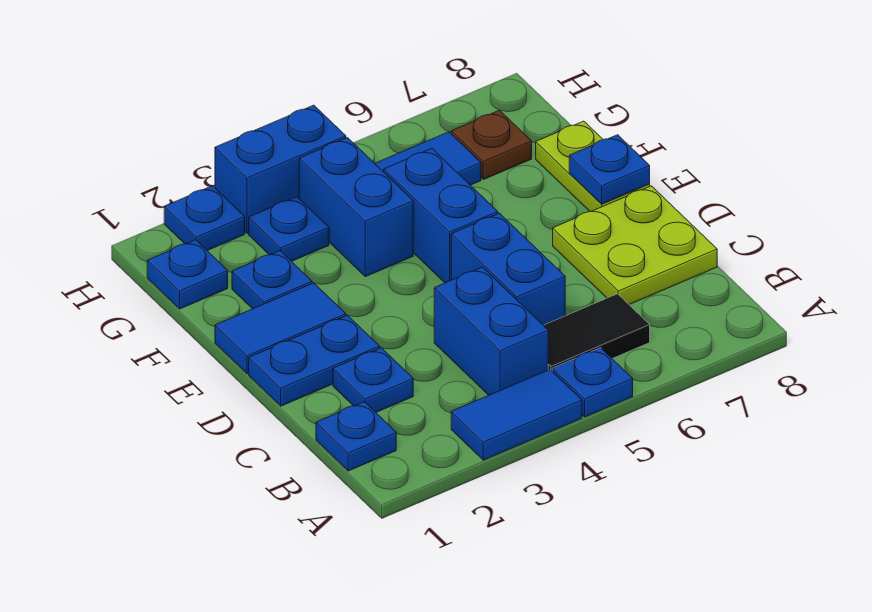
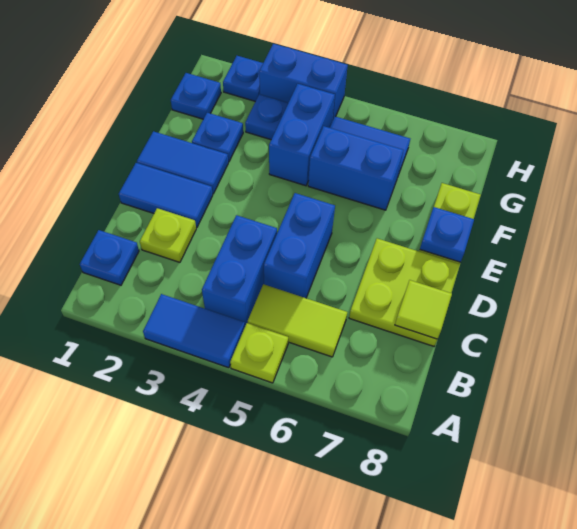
blue plate A5 level 1 -> lime plate A5 level 1
black tile B5:B6 level 1 -> lime tile B5:B6 level 1
blue plate C2 level 1 -> lime plate C2 level 1
none -> lime tile C8 level 2
blue plate D1:D2 level 1 -> blue tile D1:D2 level 1
blue brick E5:F5 level 1 -> blue brick F5:F6 level 1
brown plate G7 level 1 -> none

